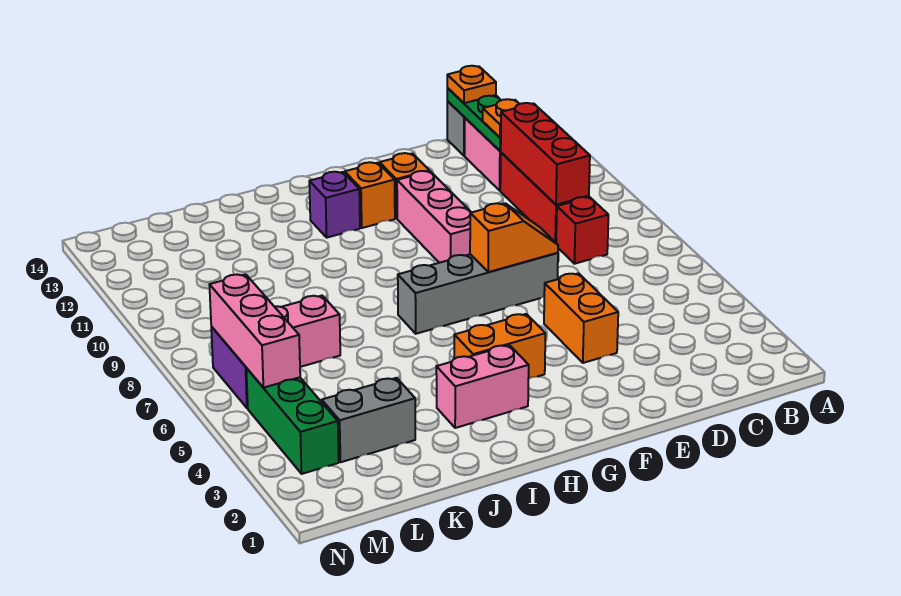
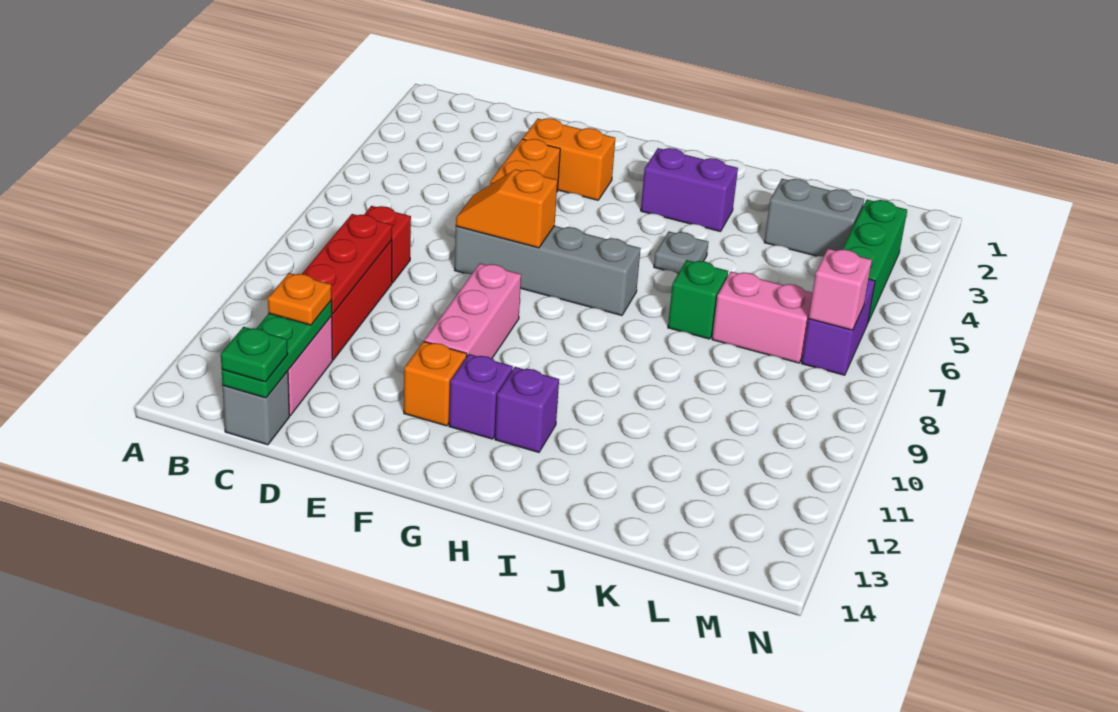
red brick C9:C11 level 2 -> red plate C9:C11 level 2
orange plate C14 level 3 -> green plate C14 level 3
orange brick G4:H4 level 1 -> orange brick E3:F3 level 1
orange brick G12 level 1 -> purple brick G12 level 1
pink brick H3:I3 level 1 -> purple brick H3:I3 level 1
none -> grey plate I5 level 1
none -> green brick J7 level 1
pink brick M5:M7 level 2 -> pink brick M7 level 2

